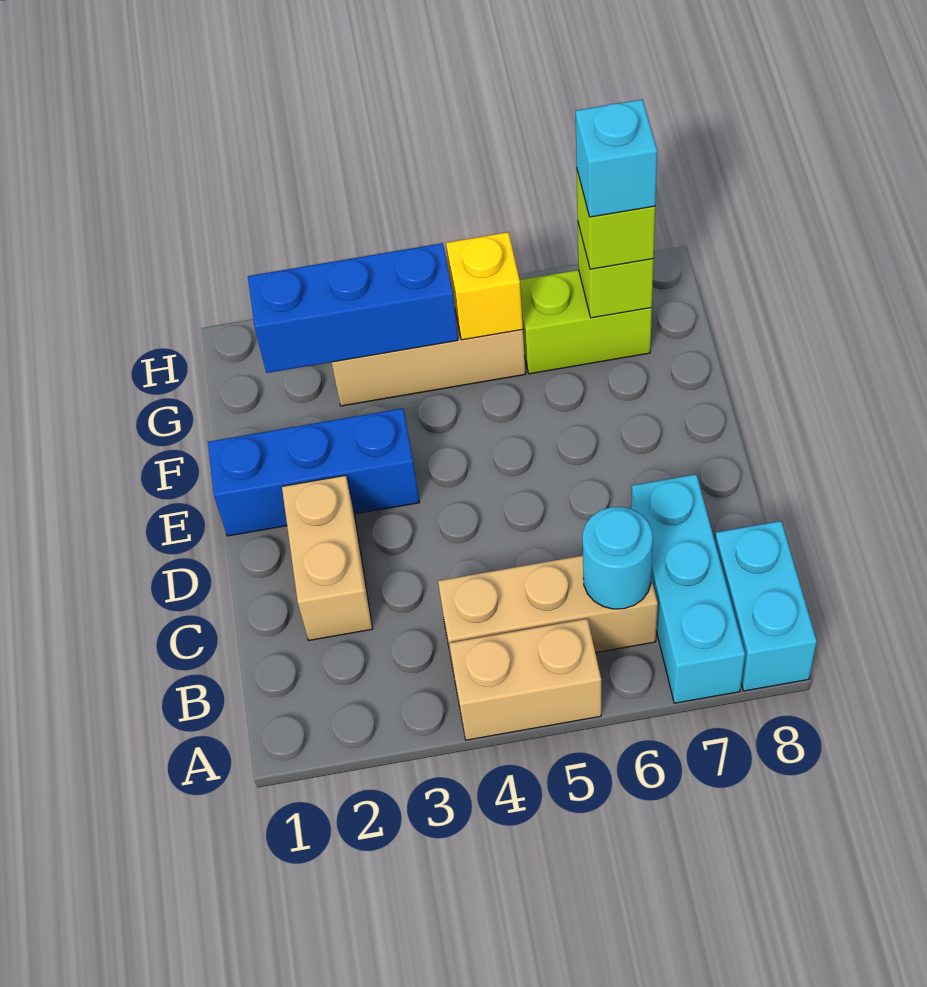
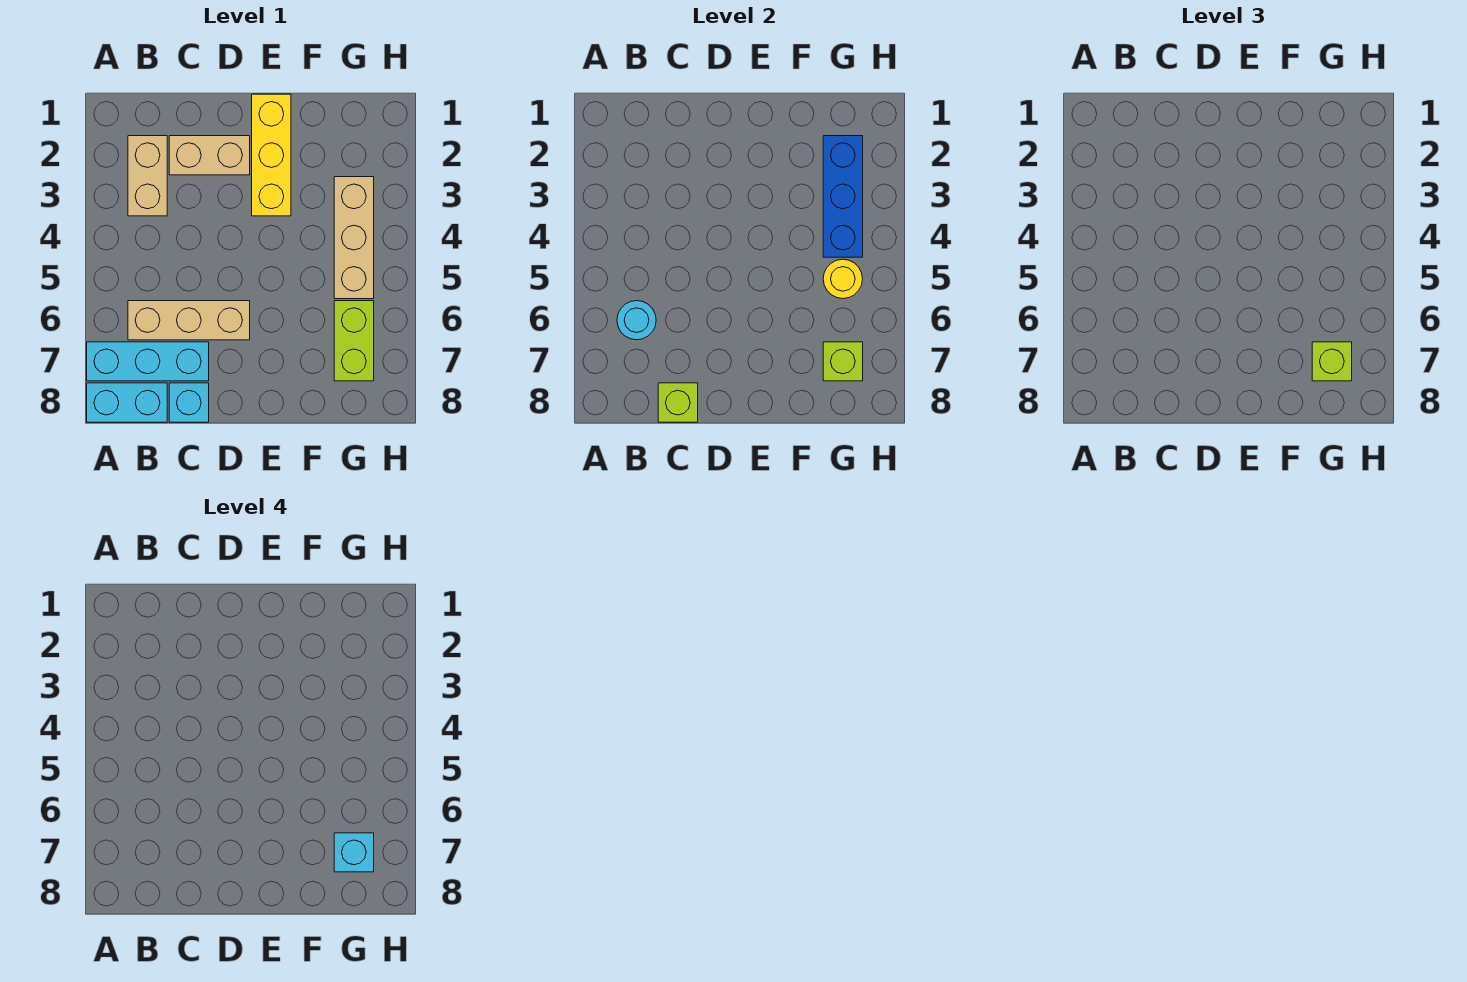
tan brick A4:A5 level 1 -> tan brick B2:B3 level 1
tan brick B4:B6 level 1 -> tan brick B6:D6 level 1
none -> cyan brick C8 level 1
none -> lime brick C8 level 2
blue brick E1:E3 level 1 -> yellow brick E1:E3 level 1
yellow brick G5 level 2 -> yellow round brick G5 level 2

